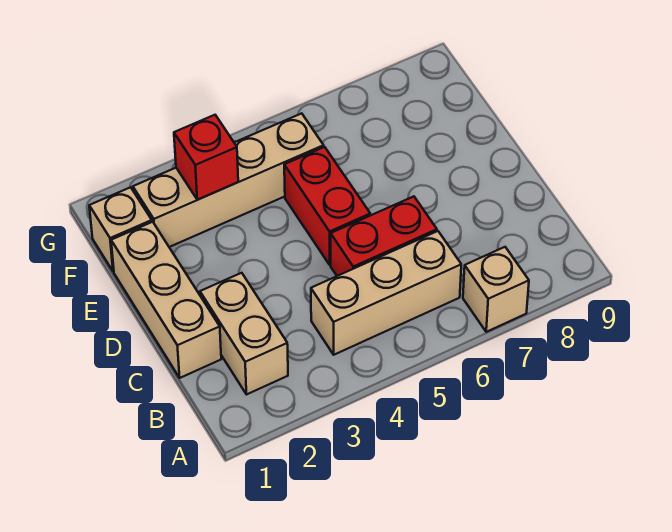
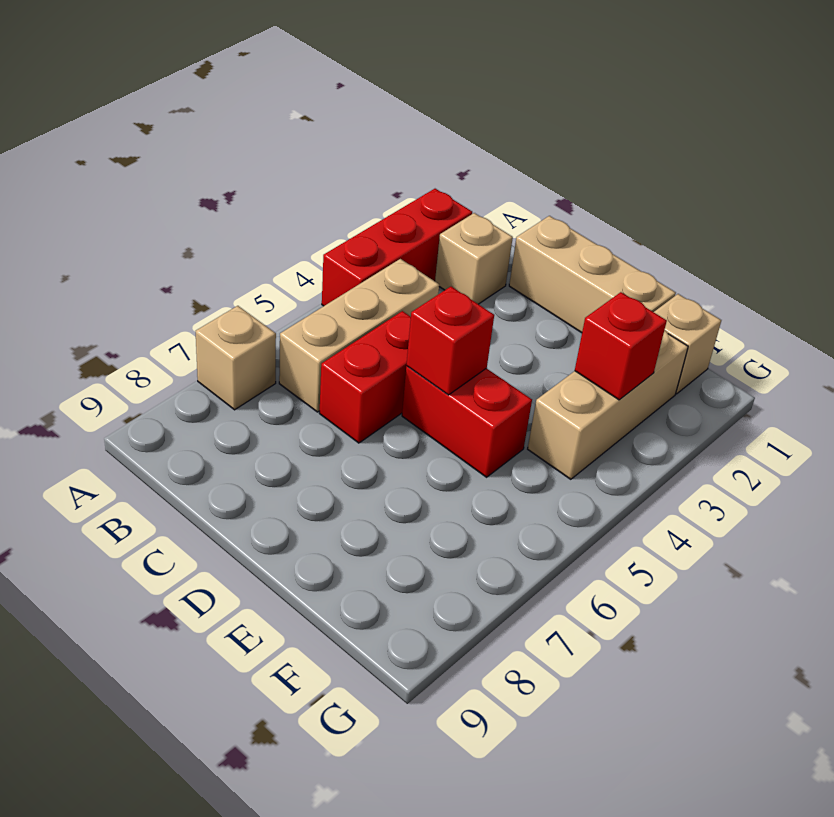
none -> red brick A2:A4 level 1
tan brick B2:C2 level 1 -> tan brick B2 level 1
none -> red brick D5 level 2
tan brick F2:F5 level 1 -> tan brick F2:F4 level 1

